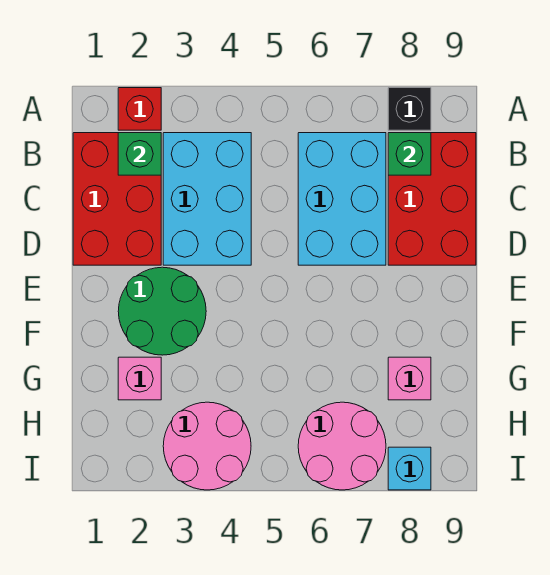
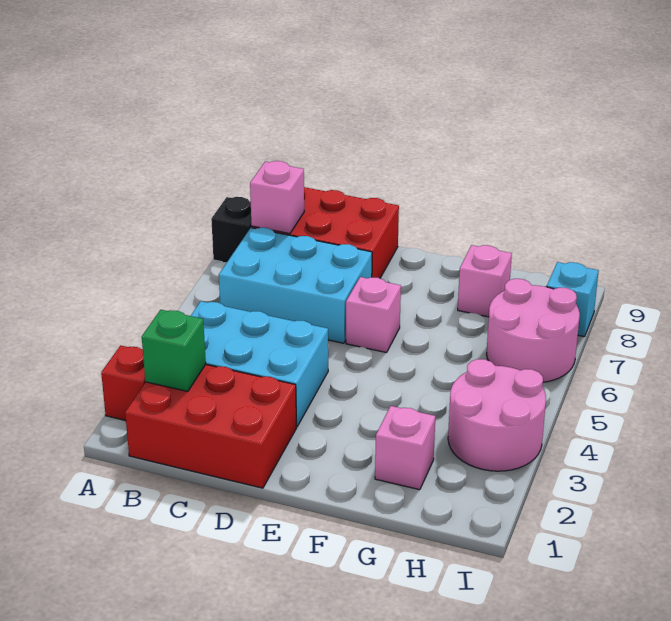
green brick B8 level 2 -> pink brick B8 level 2
green round brick E2:F3 level 1 -> none
none -> pink brick E6 level 1

